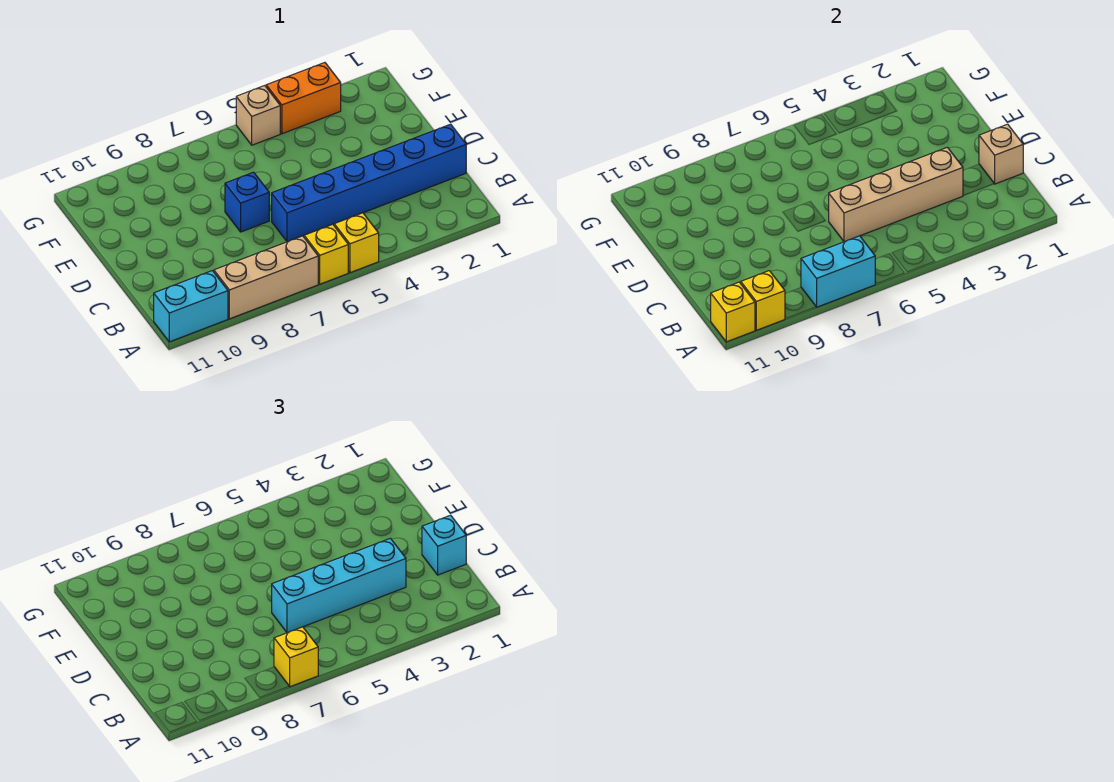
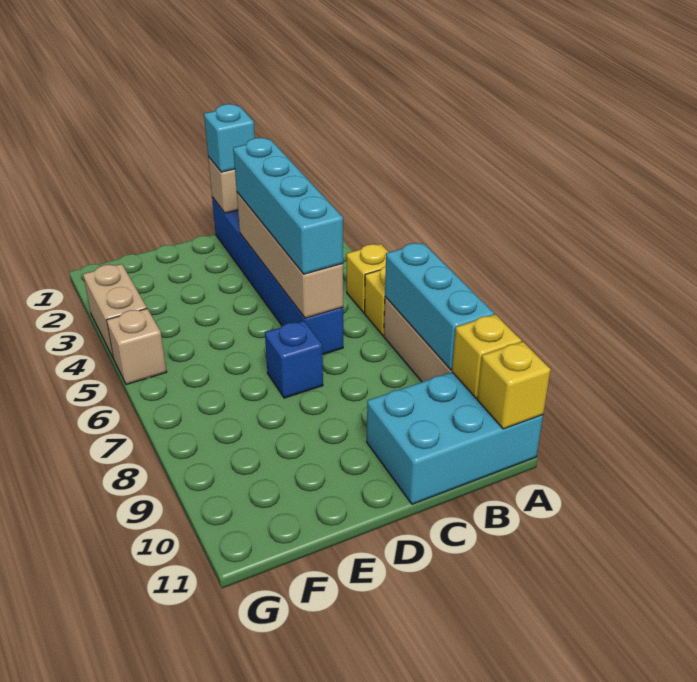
cyan brick A7:A8 level 2 -> cyan brick A7:A9 level 2
yellow brick A7 level 3 -> none
cyan brick A10:A11 level 1 -> cyan brick A10:C11 level 1
orange brick G3:G4 level 1 -> tan brick G3:G4 level 1

